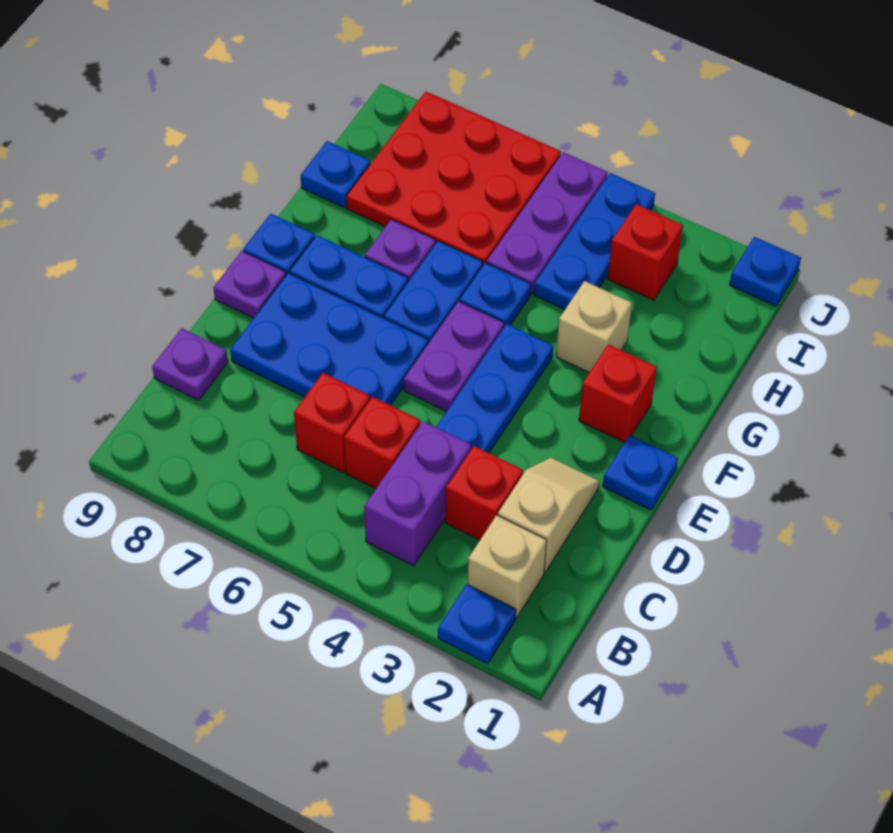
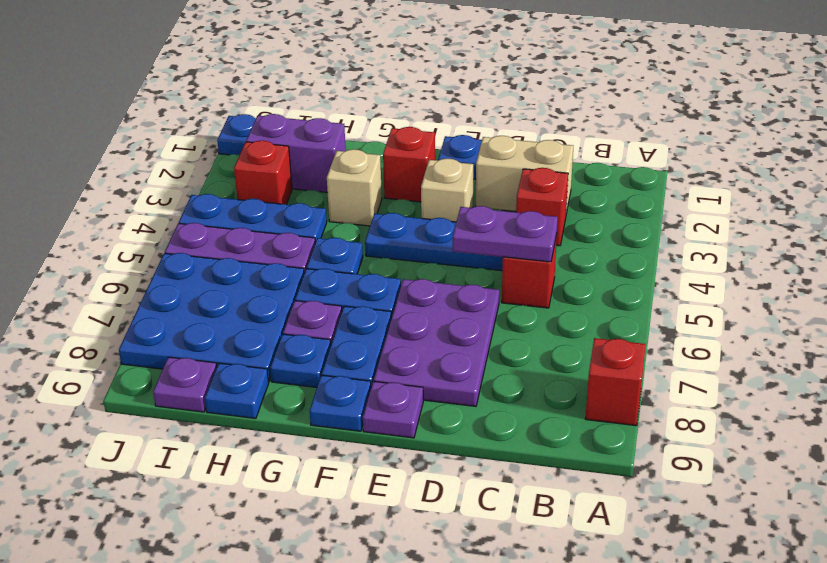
blue plate A2 level 1 -> blue plate G8 level 1
tan brick B2 level 1 -> tan brick E3 level 1
purple brick B4:C4 level 1 -> purple brick H2:I2 level 1
tan slope C2:D2 level 1 top C -> tan brick C2:D2 level 1
red brick C6 level 1 -> red brick A8 level 1
purple plate C9 level 1 -> purple plate I9 level 1
blue plate D6:E8 level 1 -> purple plate D6:E8 level 1
purple plate E5:F5 level 1 -> purple plate C5:D5 level 2
red plate H6:J8 level 1 -> blue plate H6:J8 level 1

